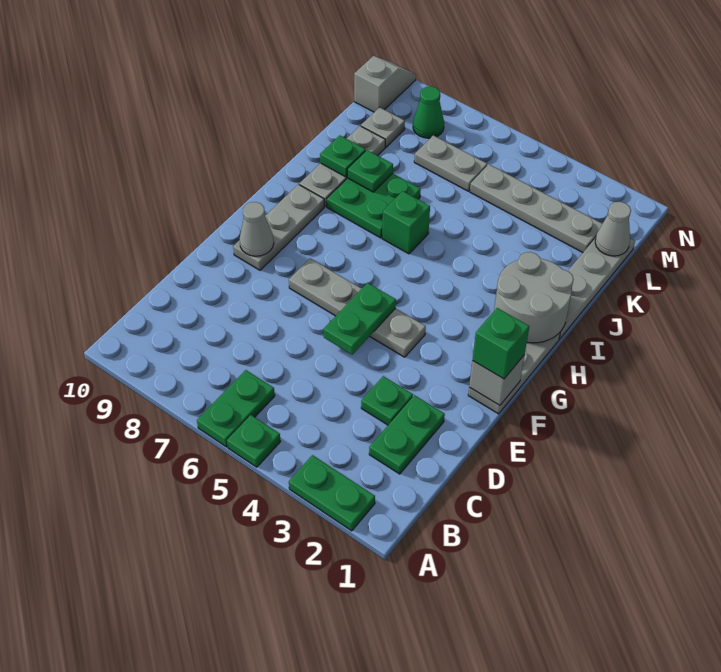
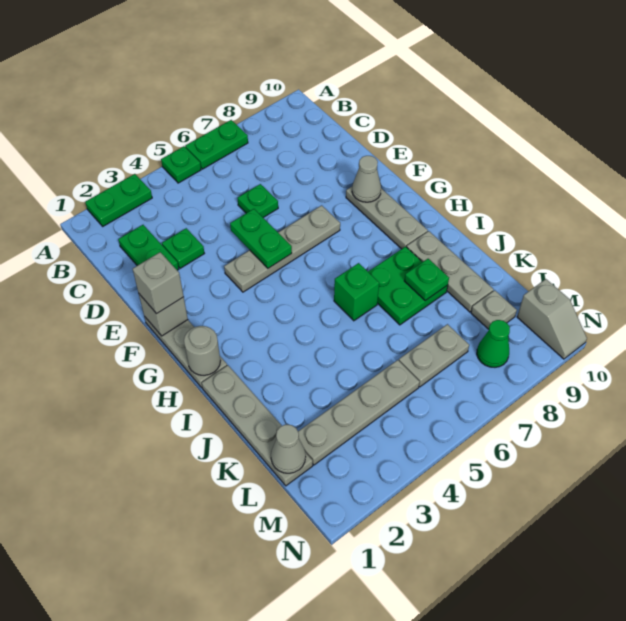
green plate A6:B6 level 1 -> green plate A6:A7 level 1
green brick F1 level 3 -> grey brick F1 level 3
grey round brick H1:I2 level 2 -> grey round brick H1 level 2
green plate J9 level 2 -> green plate D6 level 1

